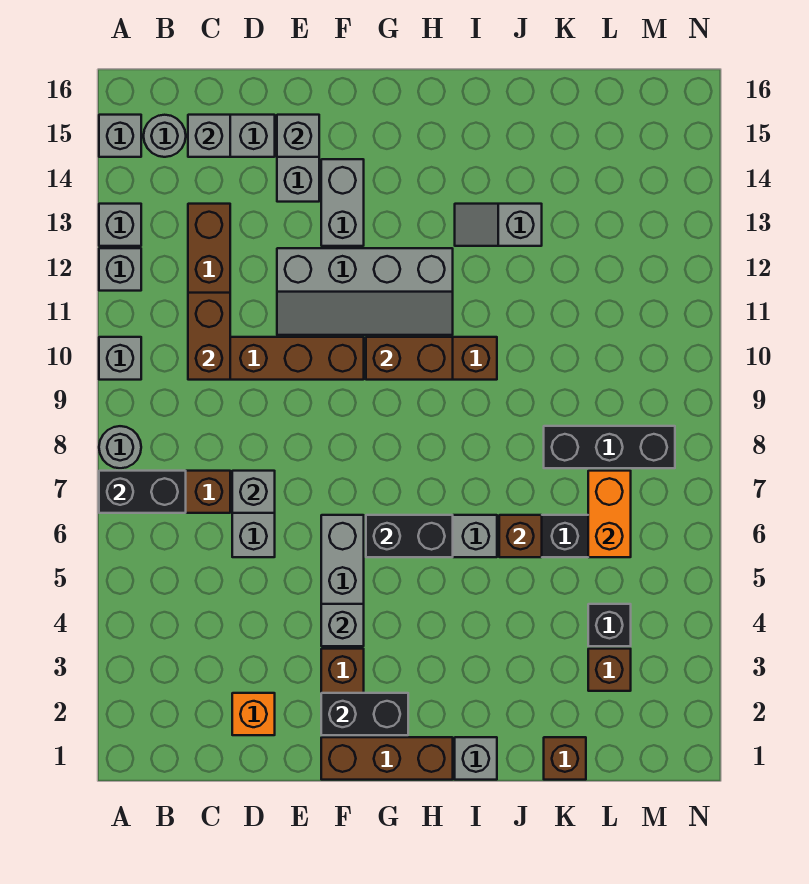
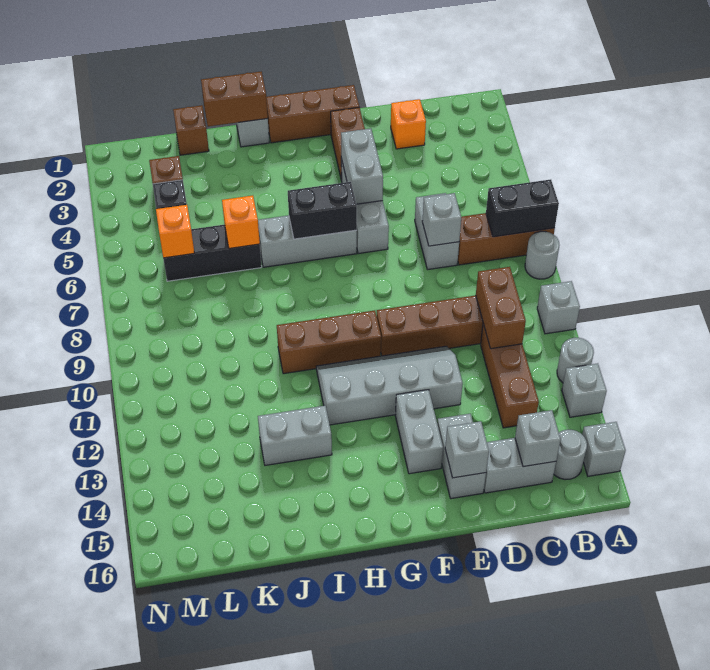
grey brick A12 level 1 -> grey round brick A12 level 1
black brick F2:G2 level 2 -> none
grey brick F4 level 2 -> grey brick F4:F5 level 2
brown brick G10:H10 level 2 -> brown brick I1:J1 level 2
grey slope I13:J13 level 1 top J -> grey brick I13:J13 level 1
brown brick J6 level 2 -> orange brick J6 level 2
black brick K8:M8 level 1 -> none
orange brick L6:L7 level 2 -> orange brick L6 level 2

